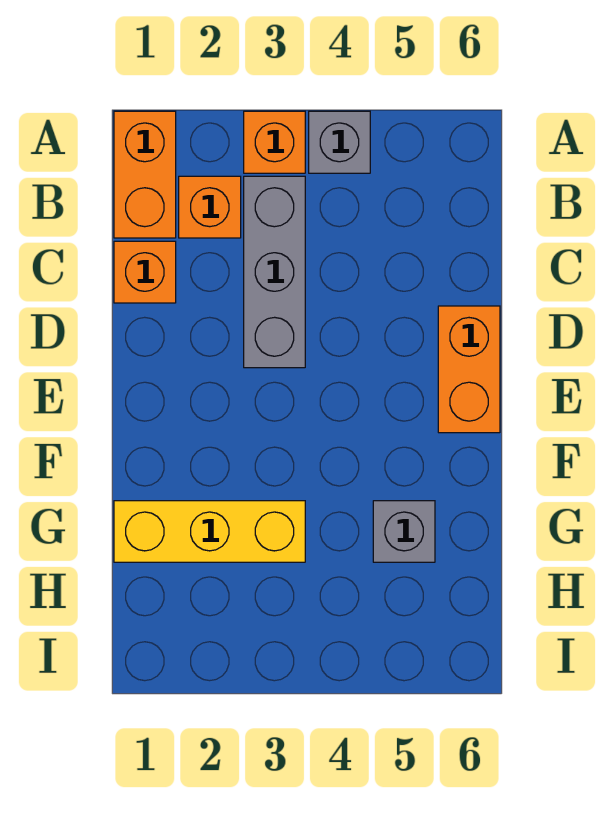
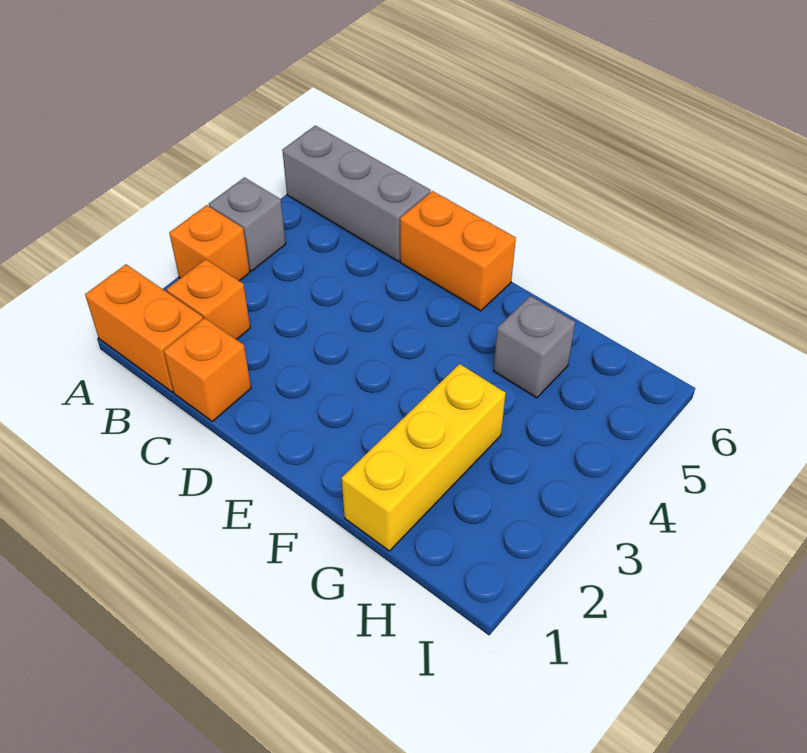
grey brick B3:D3 level 1 -> grey brick A6:C6 level 1

